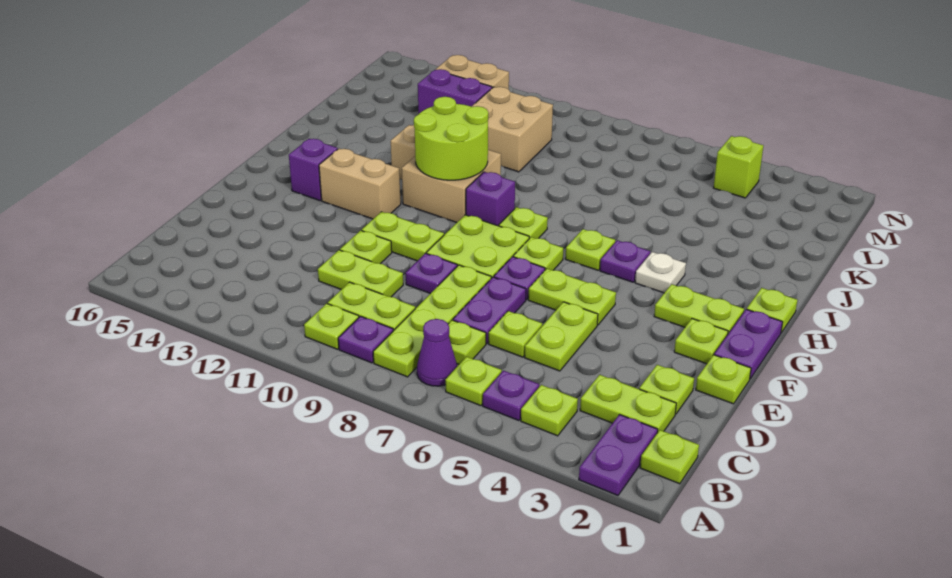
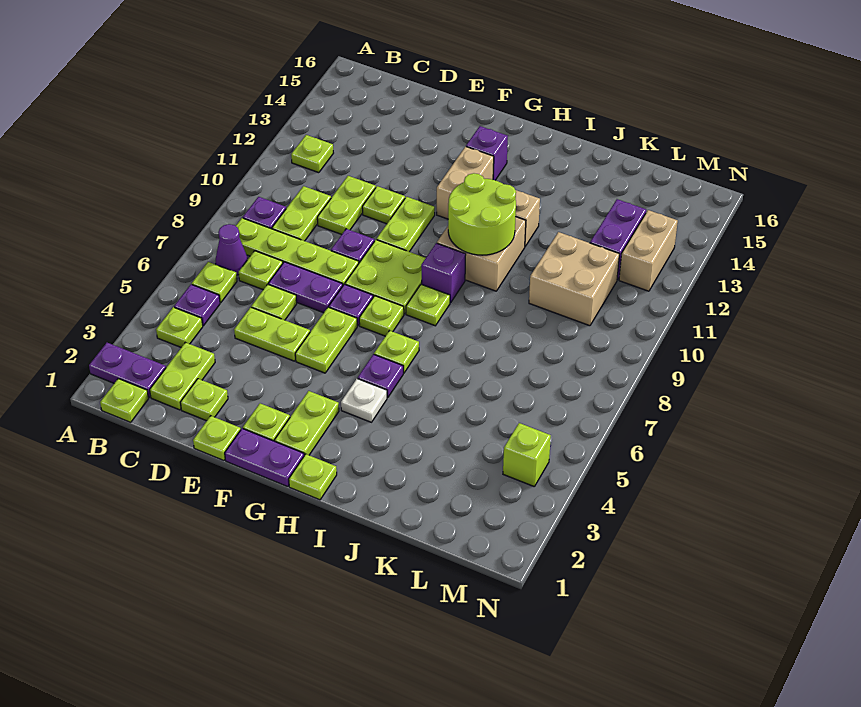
lime plate B10 level 1 -> lime plate B12 level 1

